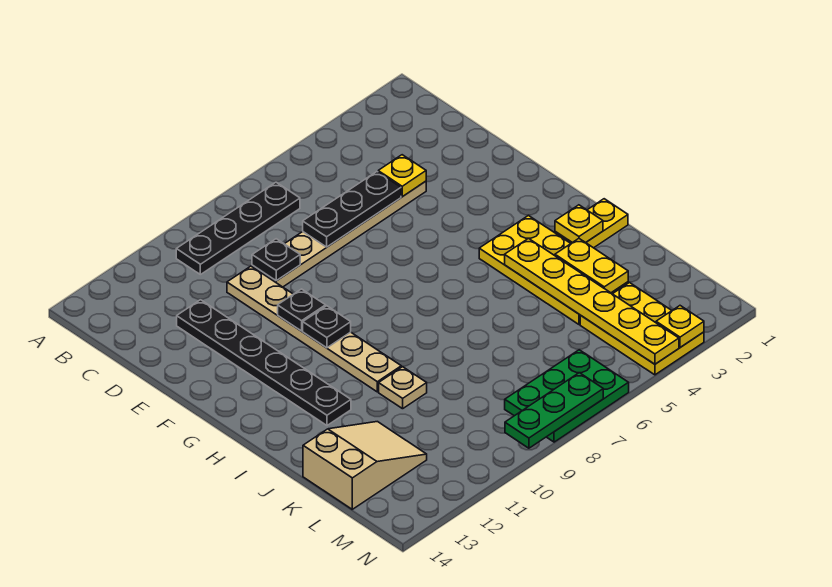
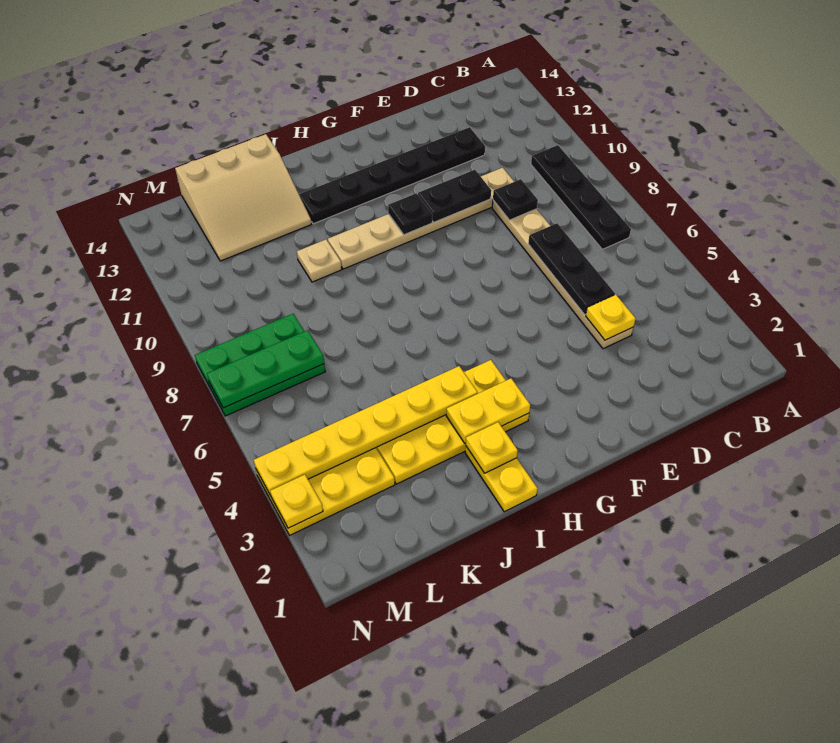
black plate F10 level 2 -> black plate E10:F10 level 2
yellow plate J3:K3 level 2 -> yellow plate H3:I3 level 2
tan slope K12:L14 level 1 top 14 -> tan slope J12:L14 level 1 top 14
green plate M6:N8 level 1 -> green plate L7:N8 level 1
green plate N7:N9 level 2 -> green plate L7:N7 level 2

